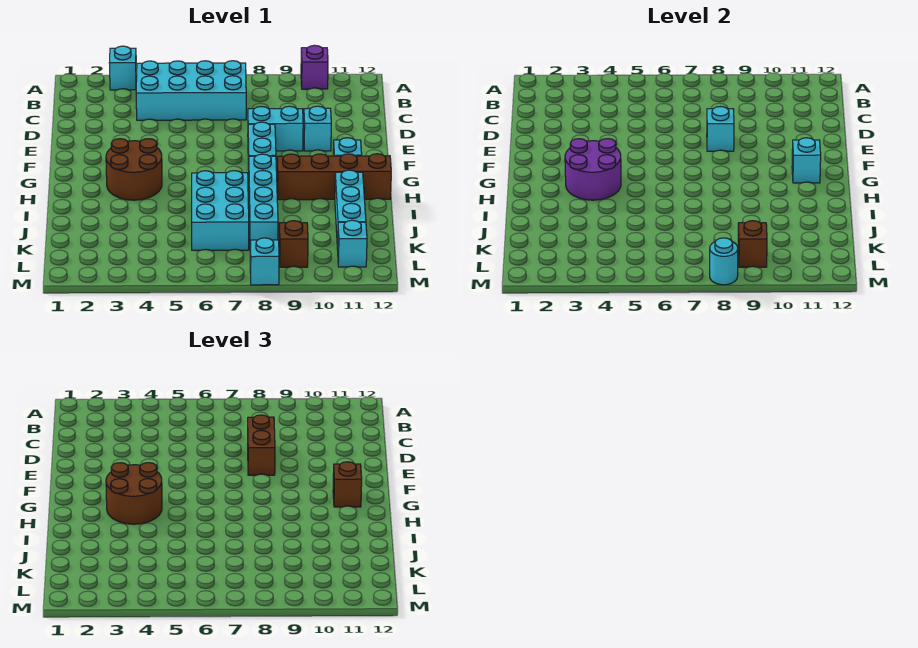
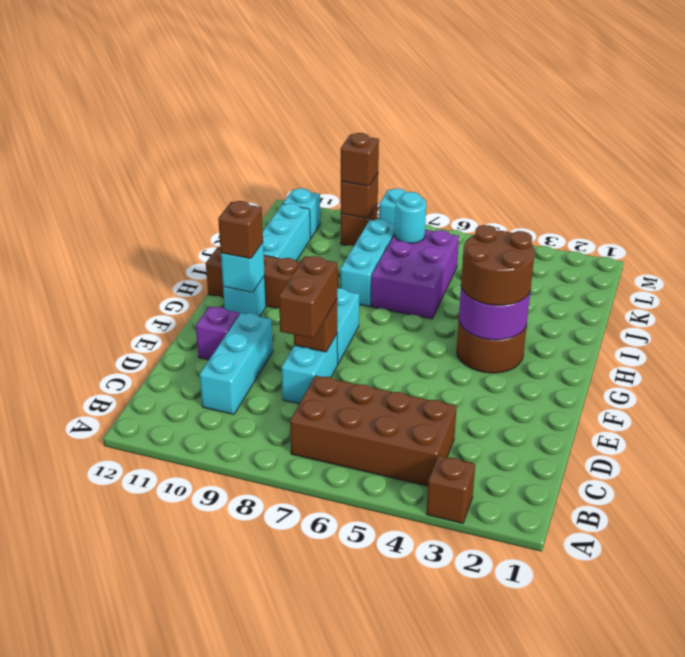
cyan brick A3 level 1 -> brown brick A3 level 1
purple brick A10 level 1 -> purple brick E11 level 1
cyan brick B4:C7 level 1 -> brown brick B4:C7 level 1
cyan brick E8:E9 level 1 -> cyan brick D8:E8 level 1
cyan brick E8 level 2 -> brown brick E8 level 2
cyan brick E10 level 1 -> cyan brick C10:E10 level 1
cyan brick H8:K8 level 1 -> cyan brick I8:K8 level 1
cyan brick I6:K7 level 1 -> purple brick I6:K7 level 1
none -> brown brick L9 level 3
cyan round brick M8 level 2 -> cyan round brick K7 level 2

